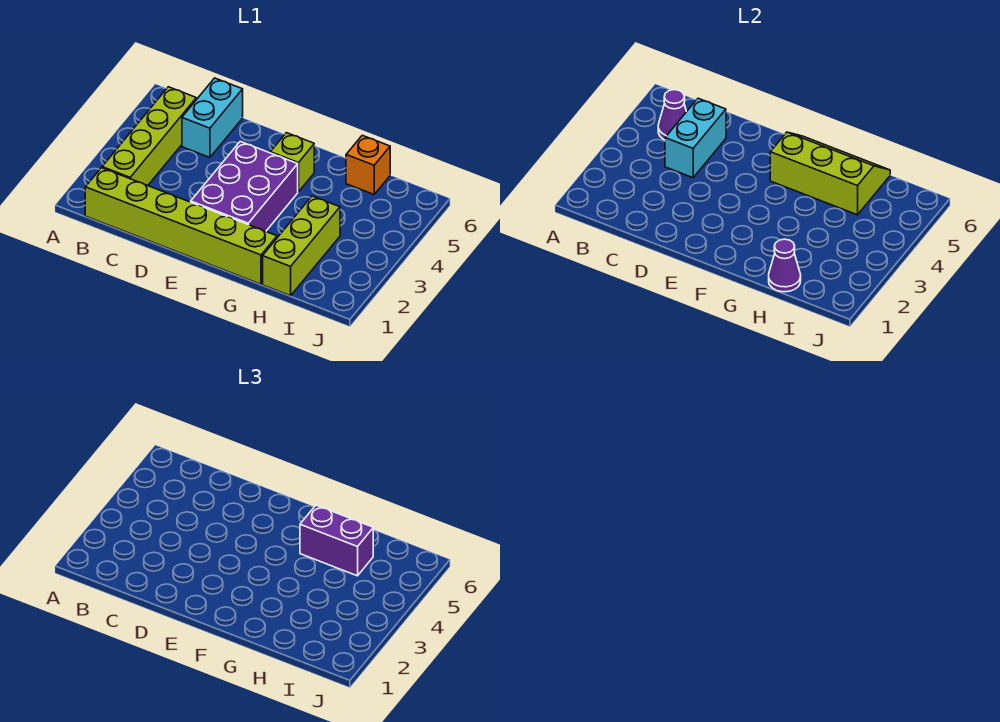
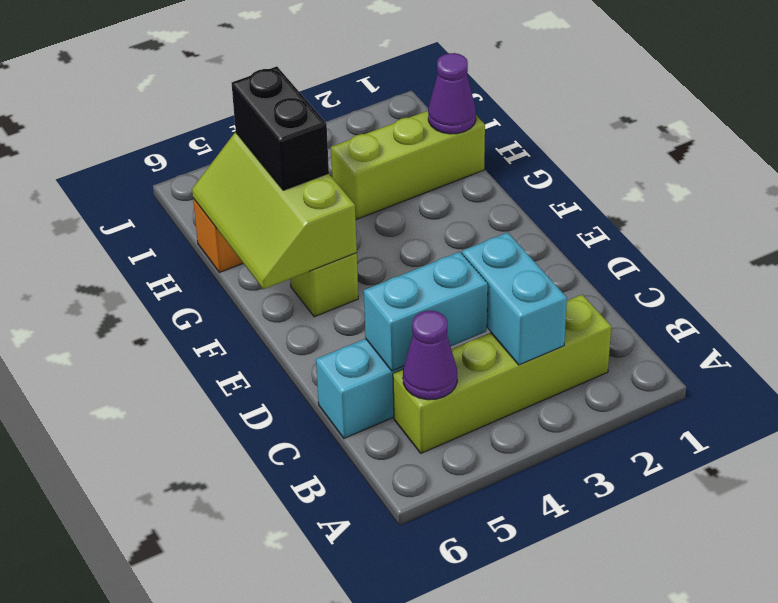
lime brick B1:G1 level 1 -> none
none -> cyan brick B3:C3 level 2
purple brick E2:F4 level 1 -> none
purple brick G5:H5 level 3 -> black brick G5:H5 level 3

